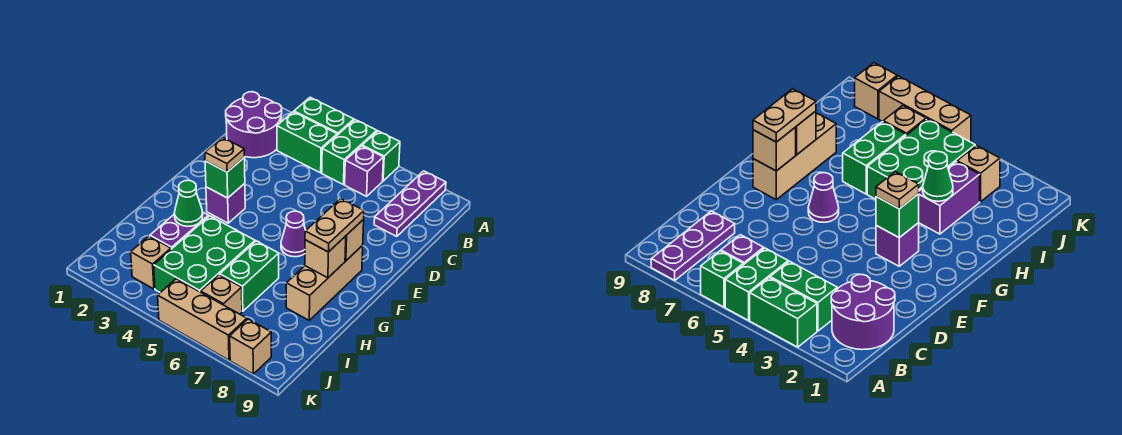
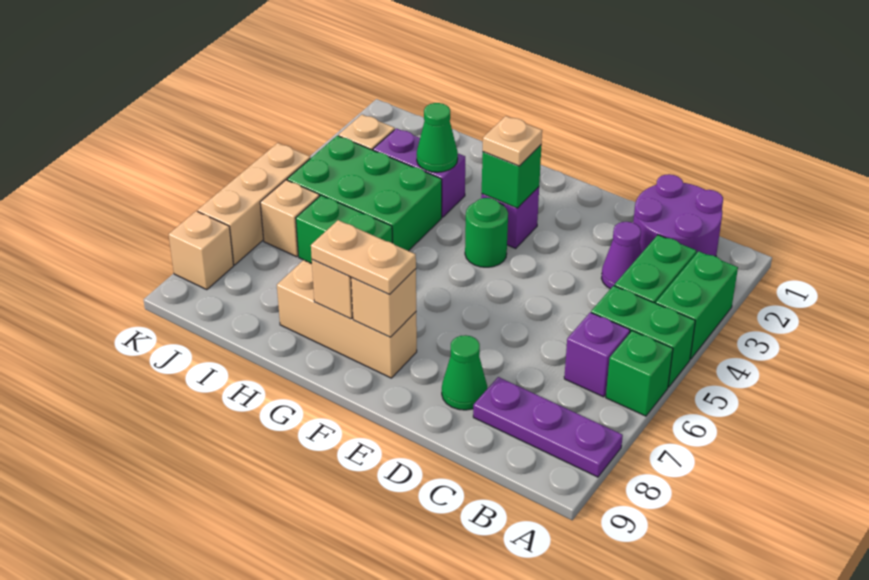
none -> green cone D8 level 1
none -> green round brick F4 level 1
purple cone F6 level 1 -> purple cone C3 level 1

